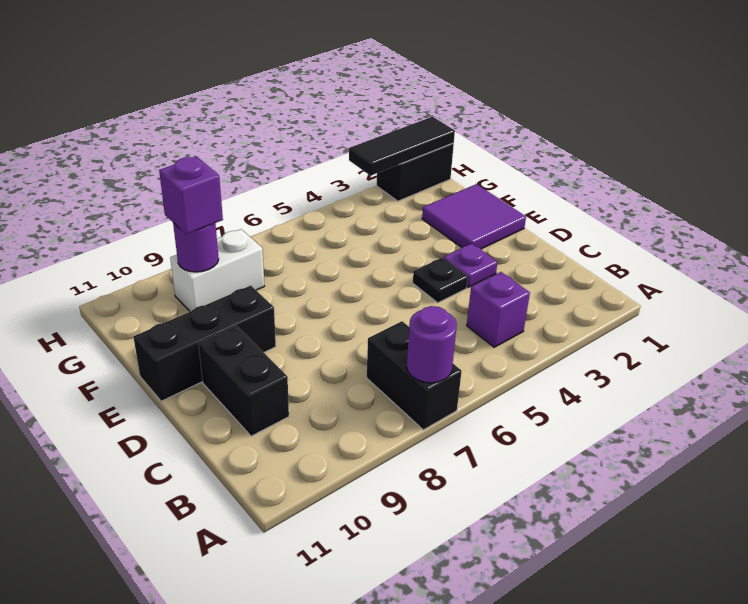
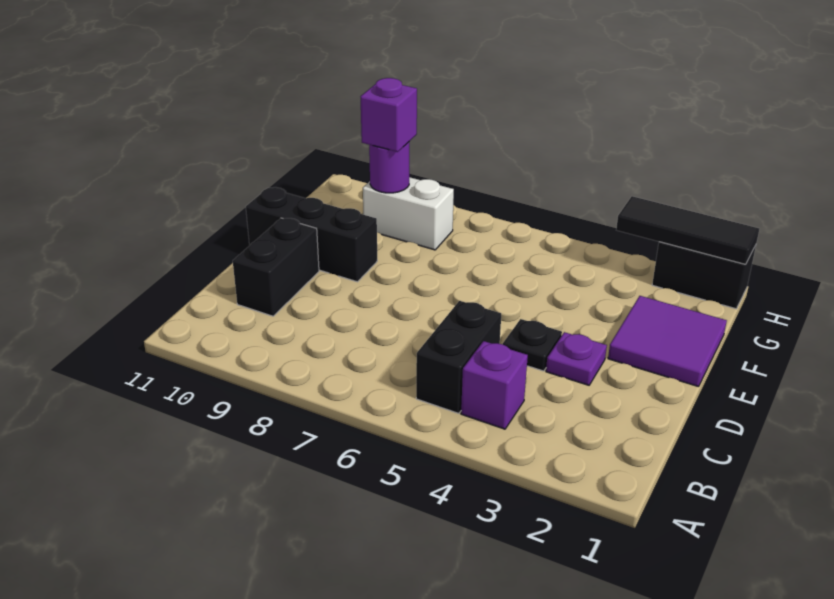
black brick A7:B7 level 1 -> black brick B5:C5 level 1
purple round brick A7 level 2 -> none

